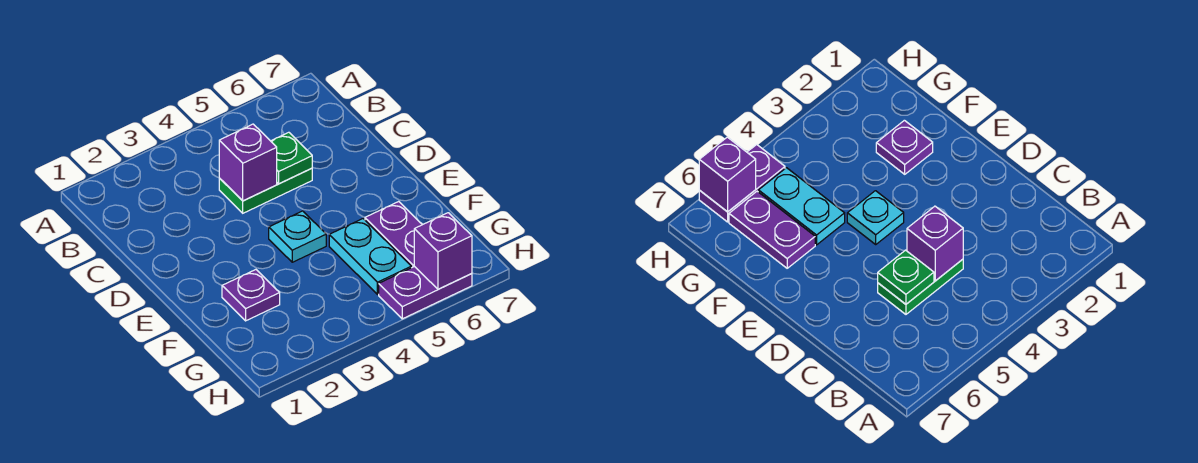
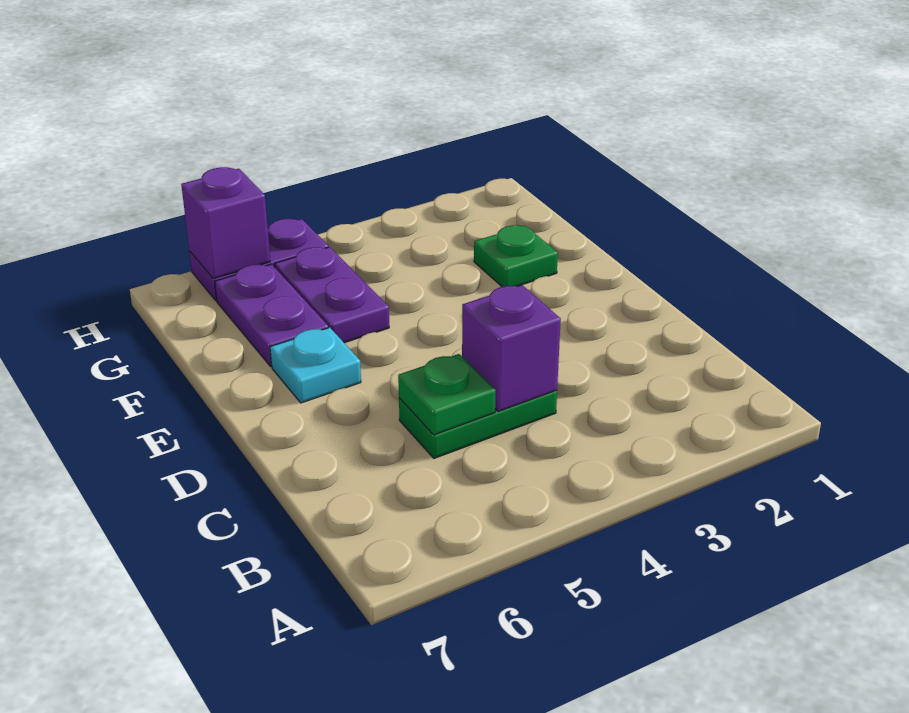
cyan plate E4 level 1 -> cyan plate E6 level 1
purple plate F2 level 1 -> green plate F2 level 1
cyan plate F5:G5 level 1 -> purple plate F5:G5 level 1

